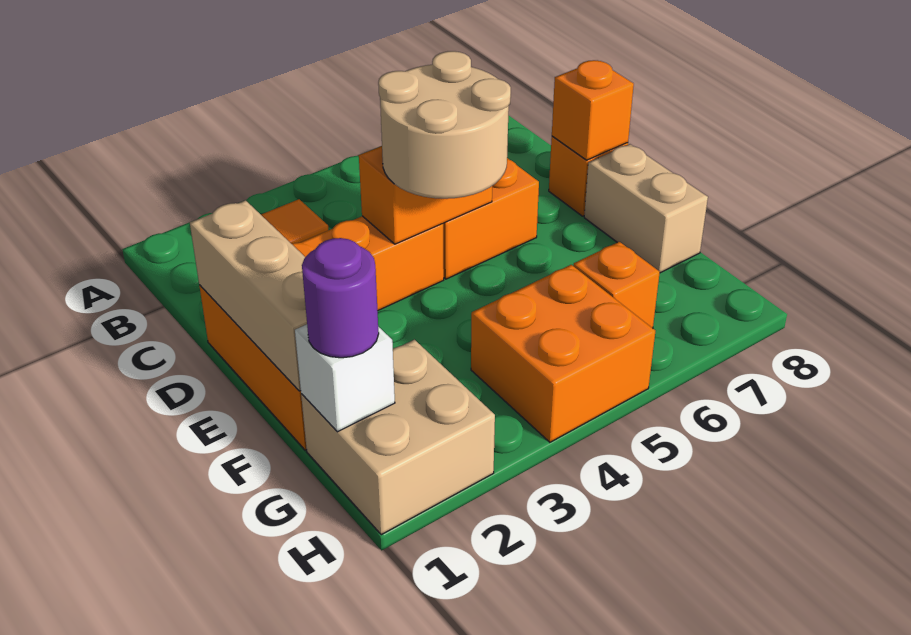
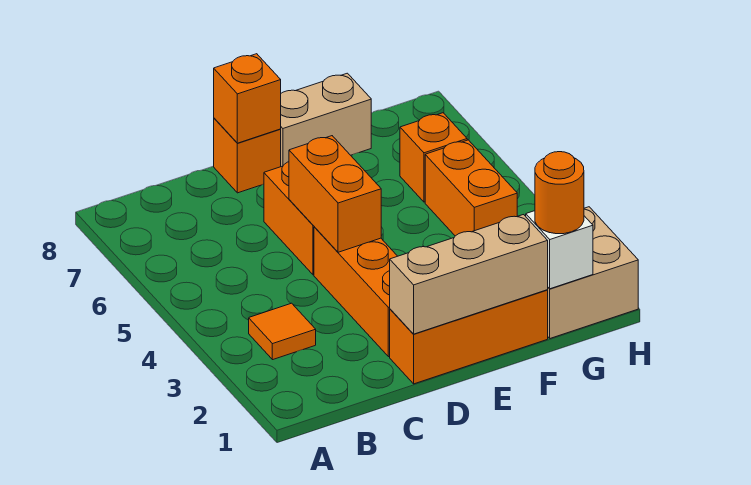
tan round brick D4:E5 level 3 -> none
purple round brick G1 level 3 -> orange round brick G1 level 3
orange brick G4:H5 level 1 -> orange brick G4:G5 level 1

